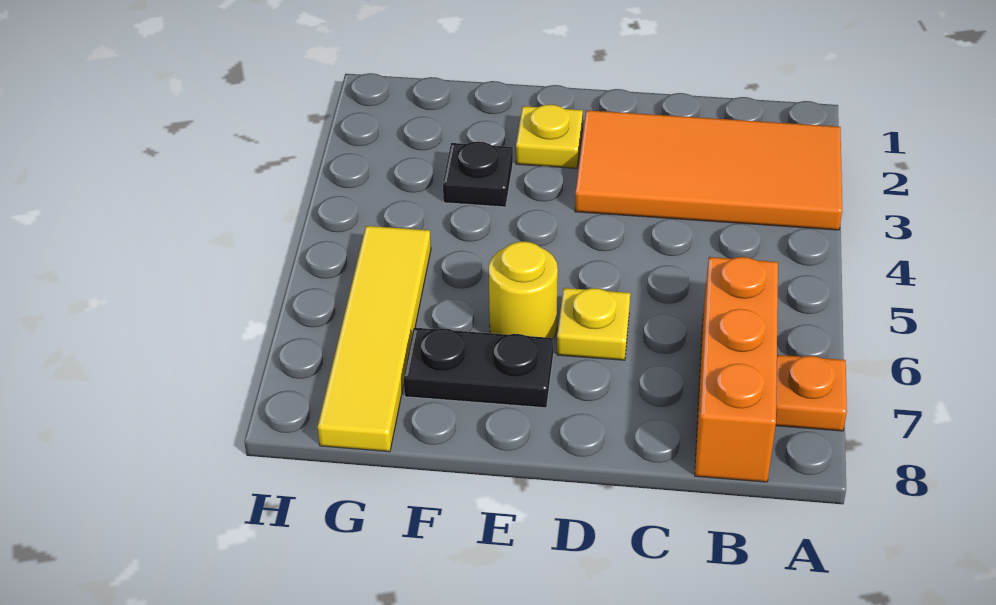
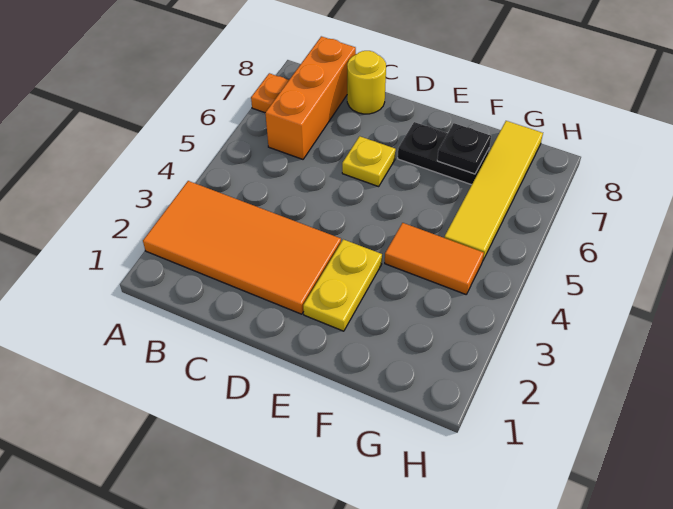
yellow plate E2 level 1 -> yellow plate E2:E3 level 1
yellow round brick E6 level 1 -> yellow round brick C8 level 1
black plate F3 level 1 -> black plate F7 level 2
none -> orange tile F4:G4 level 1

